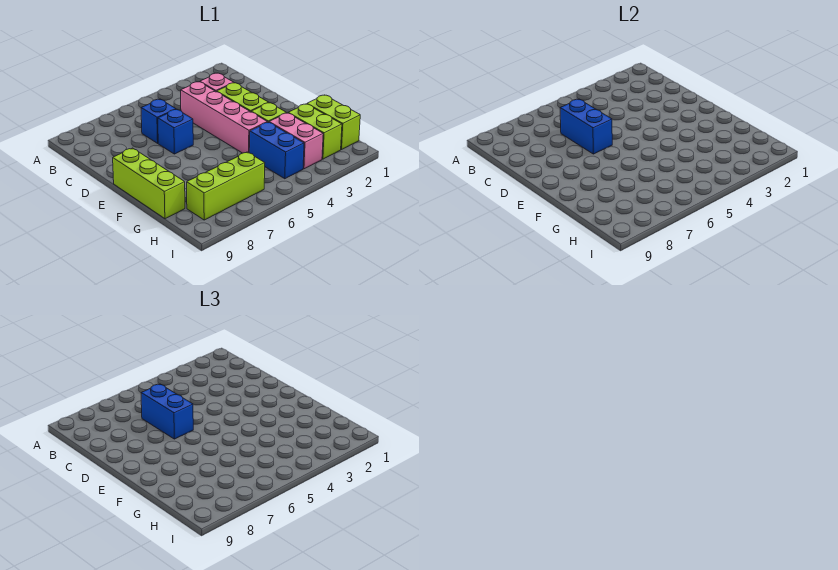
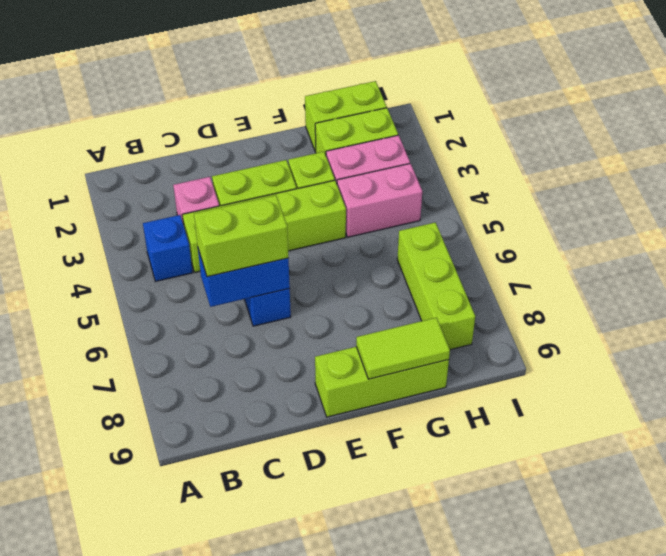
pink brick C4:F4 level 1 -> lime brick C4:F4 level 1
blue brick C6 level 1 -> blue brick B4 level 1
blue brick C6:D6 level 3 -> lime brick C6:D6 level 3
none -> lime tile F9:G9 level 2
blue brick G4:H4 level 1 -> pink brick G4:H4 level 1

